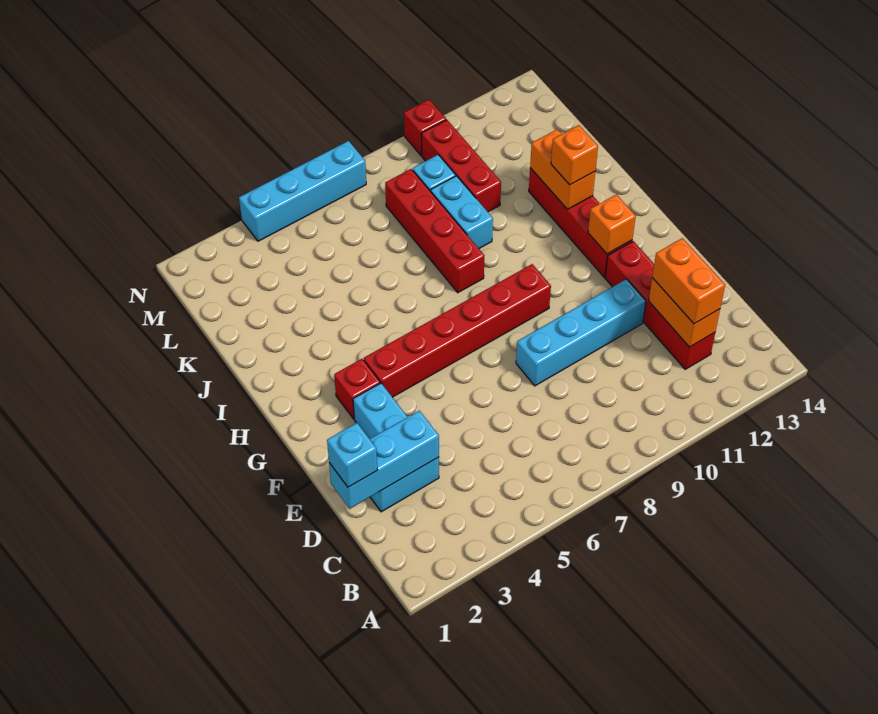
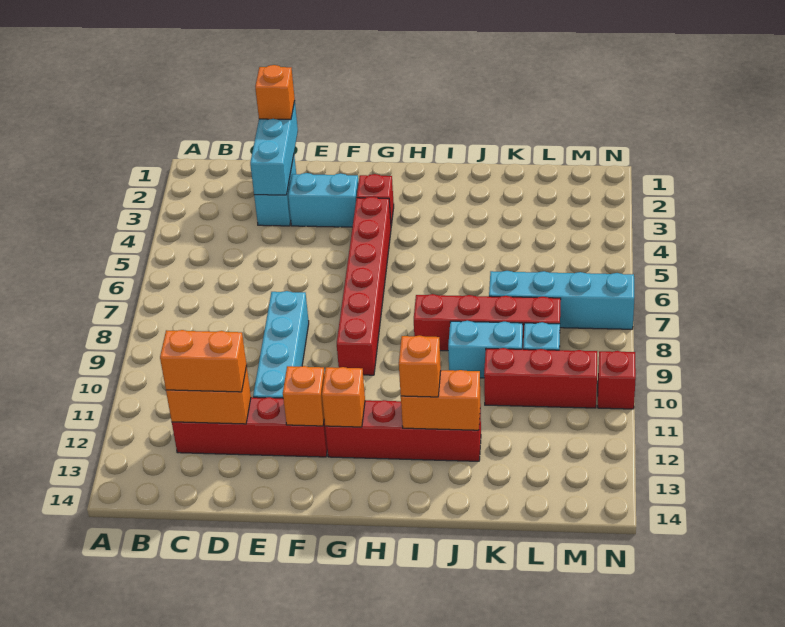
cyan brick D1 level 3 -> orange brick D1 level 3
none -> orange brick F12 level 2
cyan brick N4:N7 level 1 -> cyan brick K7:N7 level 1

